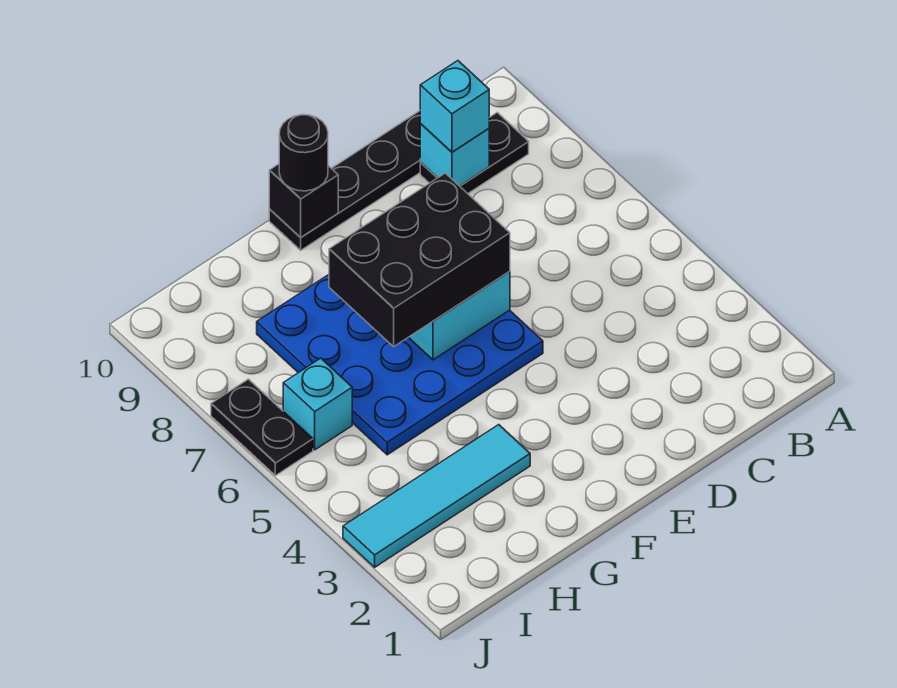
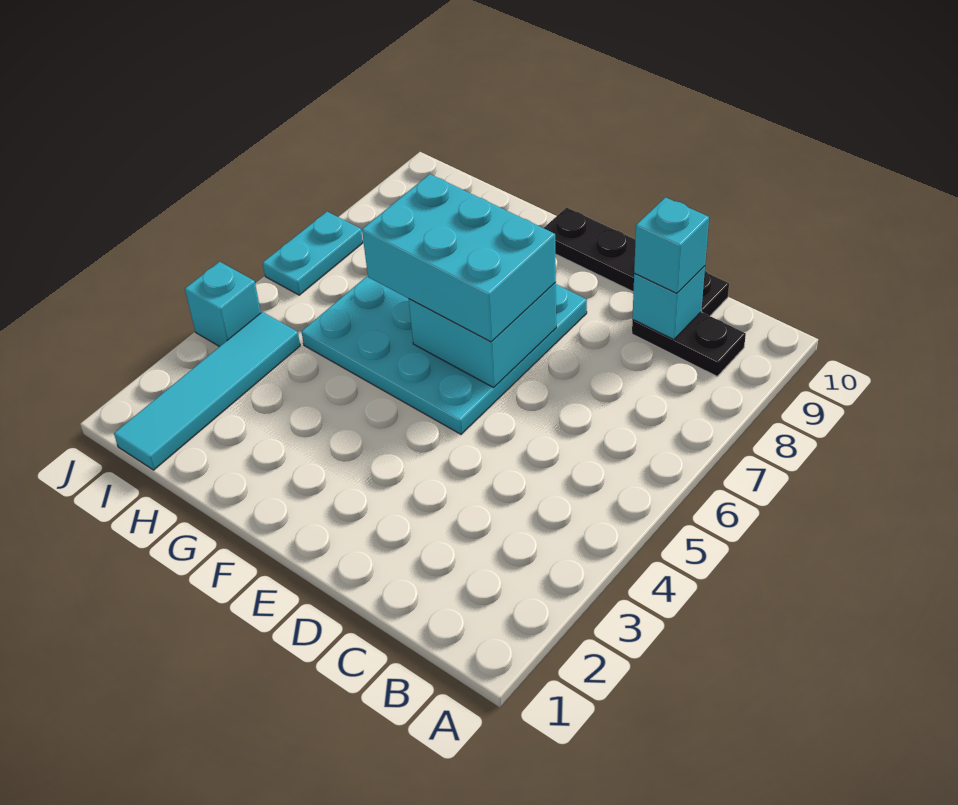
blue plate E5:H8 level 1 -> cyan plate E5:H8 level 1
black brick E6:G7 level 3 -> cyan brick E6:G7 level 3
black brick F10 level 2 -> none
black round brick F10 level 3 -> none
cyan tile G3:J3 level 1 -> cyan tile I1:I4 level 1
cyan brick I6 level 1 -> cyan brick J4 level 1
black plate J6:J7 level 1 -> cyan plate J6:J7 level 1

